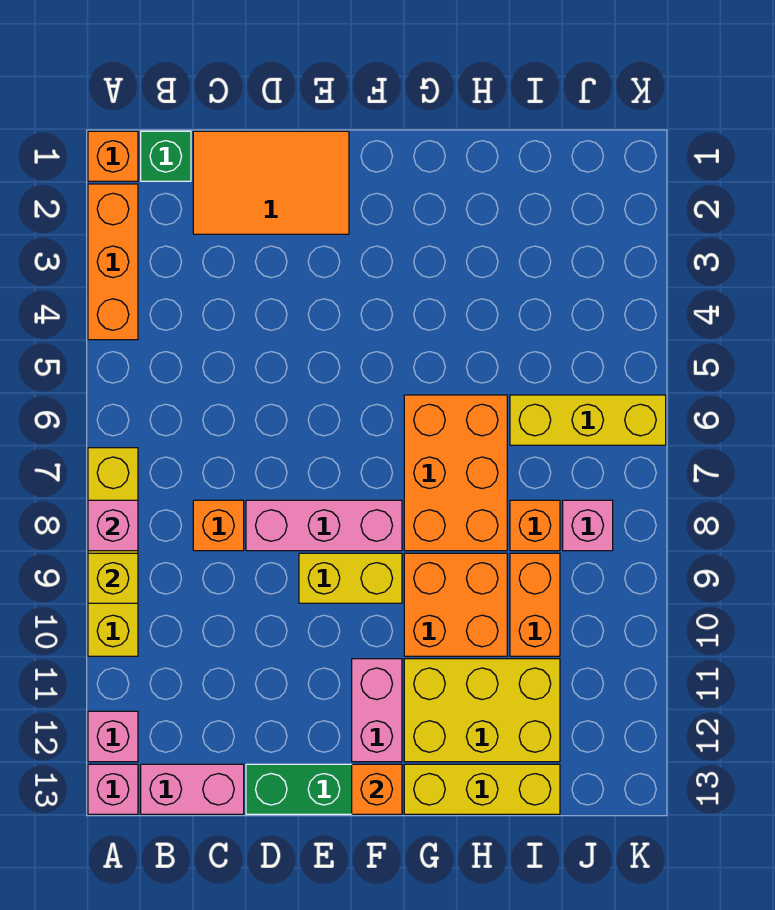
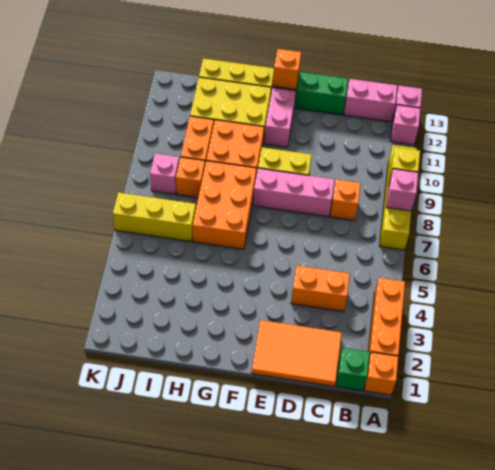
none -> orange brick C4:D4 level 1

